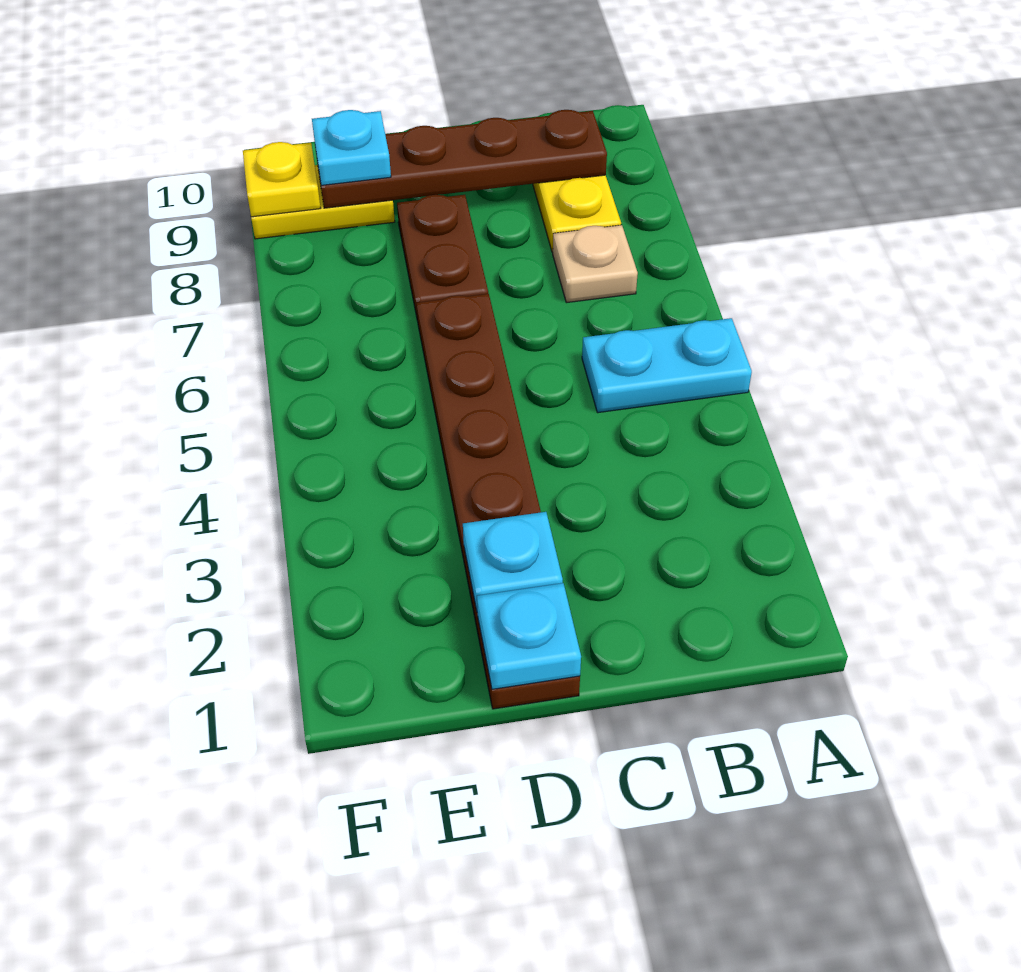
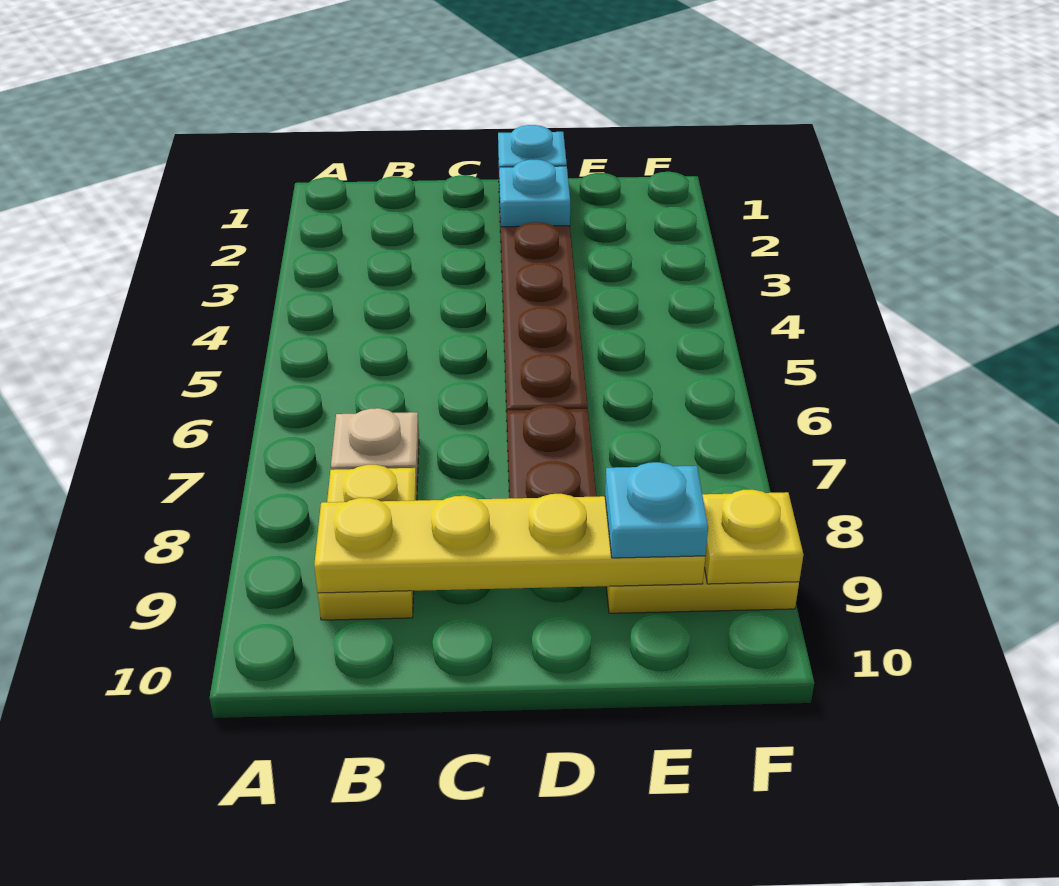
cyan plate A5:B5 level 1 -> none
brown plate B9:E9 level 2 -> yellow plate B9:E9 level 2

